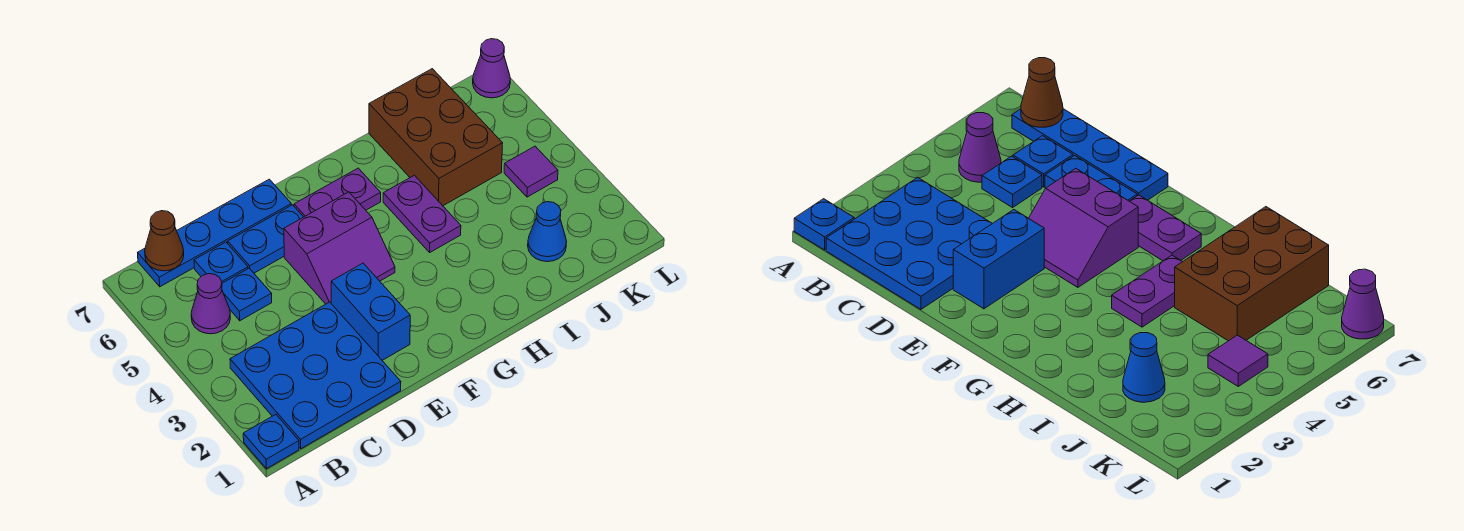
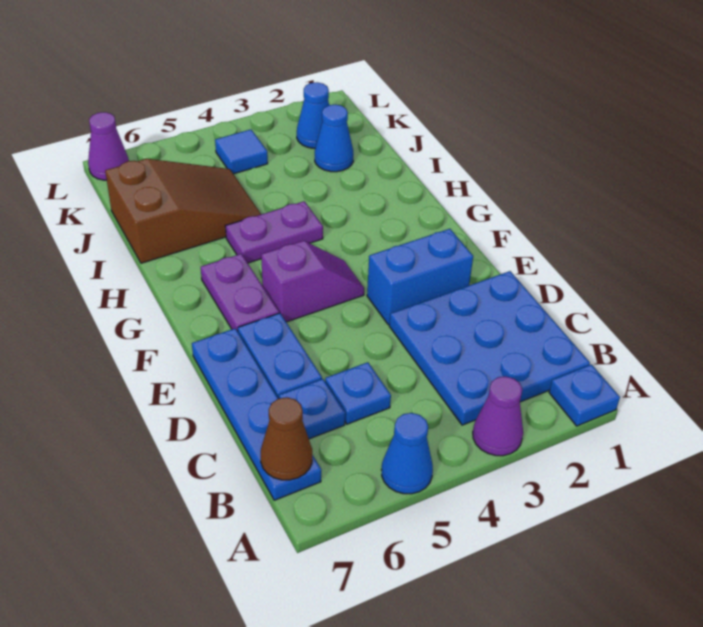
none -> blue cone A5 level 1
purple cone B5 level 1 -> purple cone A3 level 1
purple slope E4:F5 level 1 top 5 -> purple slope F4:F5 level 1 top 5
brown brick I5:J7 level 1 -> brown slope I5:J7 level 1 top 7
none -> blue cone K2 level 1
purple tile K4 level 1 -> blue tile K4 level 1

